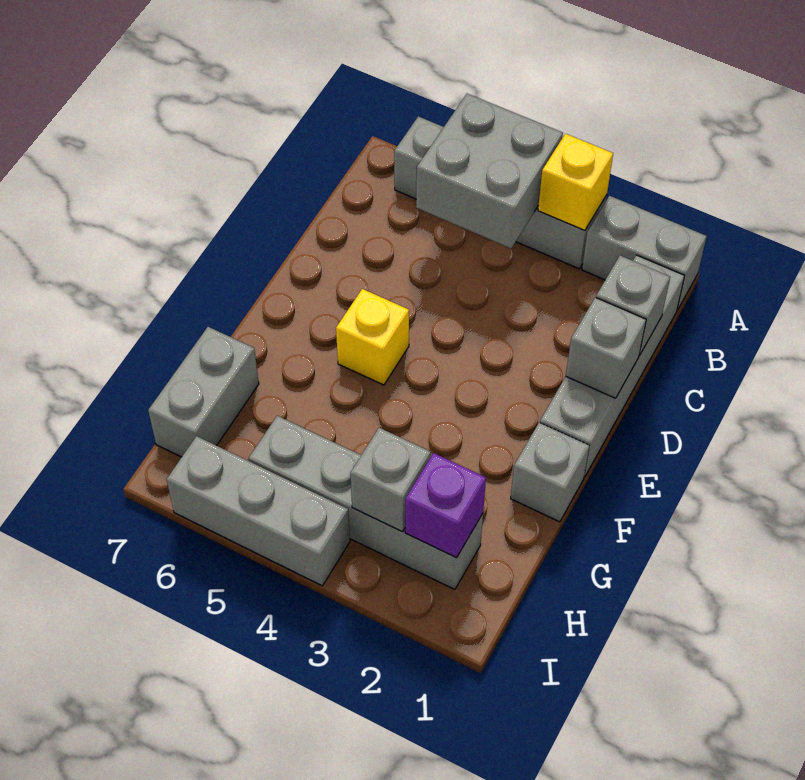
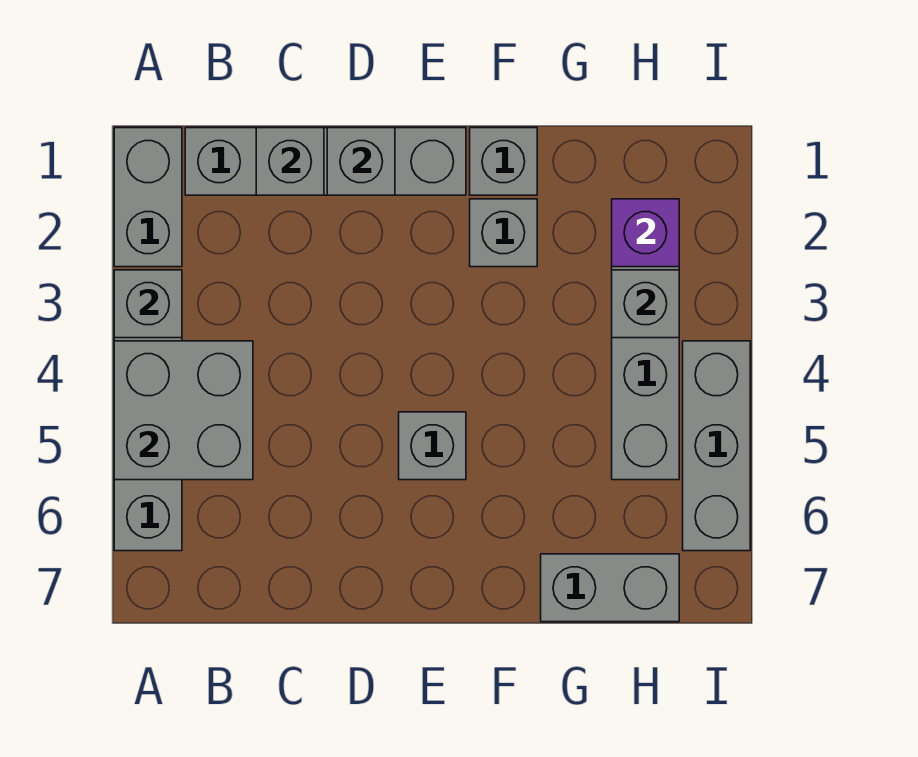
yellow brick A3 level 2 -> grey brick A3 level 2
yellow brick E5 level 1 -> grey brick E5 level 1
none -> grey brick F2 level 1

